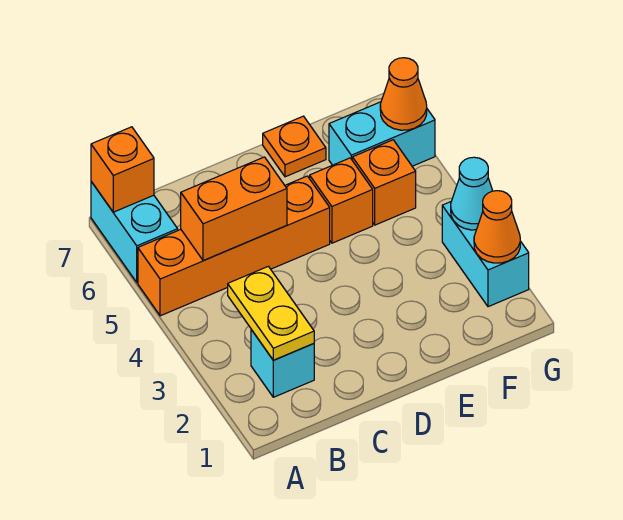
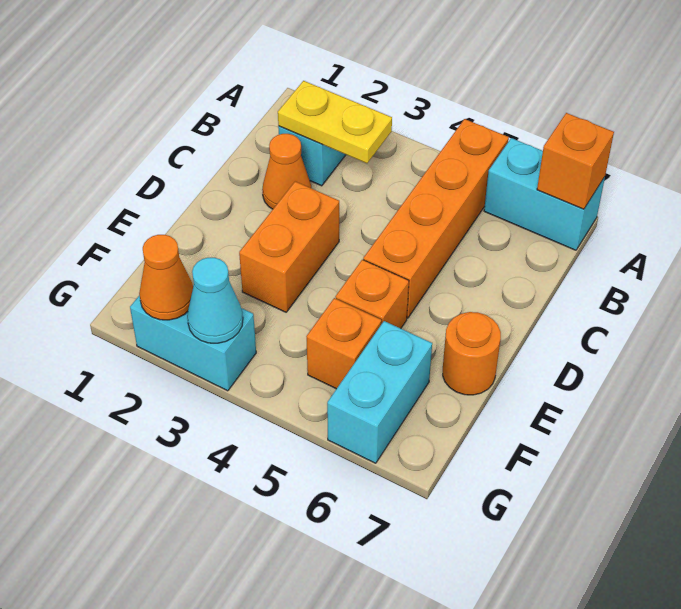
orange brick B5:C5 level 2 -> orange brick D3:E3 level 1
orange plate E7 level 1 -> orange round brick E7 level 1
orange cone G6 level 2 -> orange cone C2 level 1

